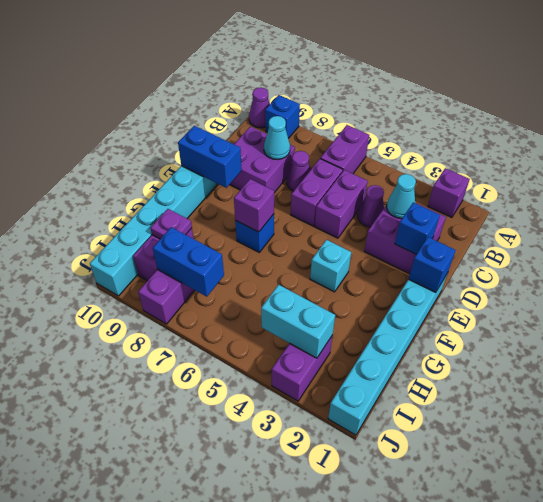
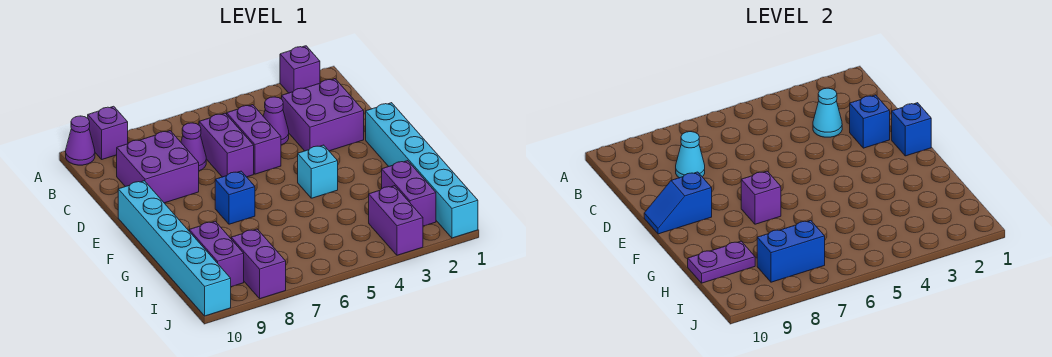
purple brick A6:B6 level 1 -> purple brick H2:I2 level 1
blue brick A9 level 1 -> purple brick A9 level 1
blue brick E9:E10 level 2 -> blue slope E9:E10 level 2 top 9
purple plate H9 level 2 -> purple plate H9:H10 level 2
cyan brick I3:I4 level 2 -> none

